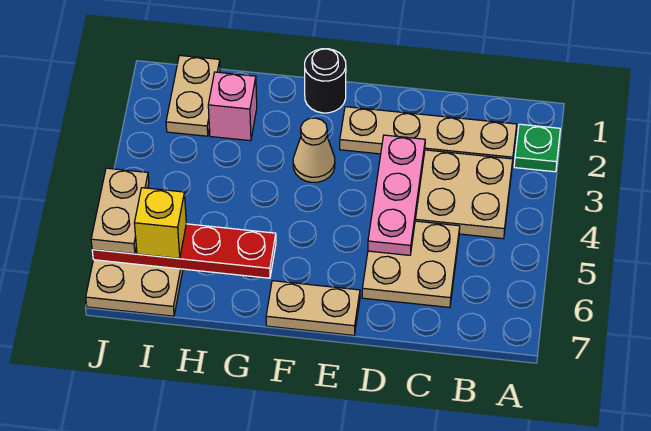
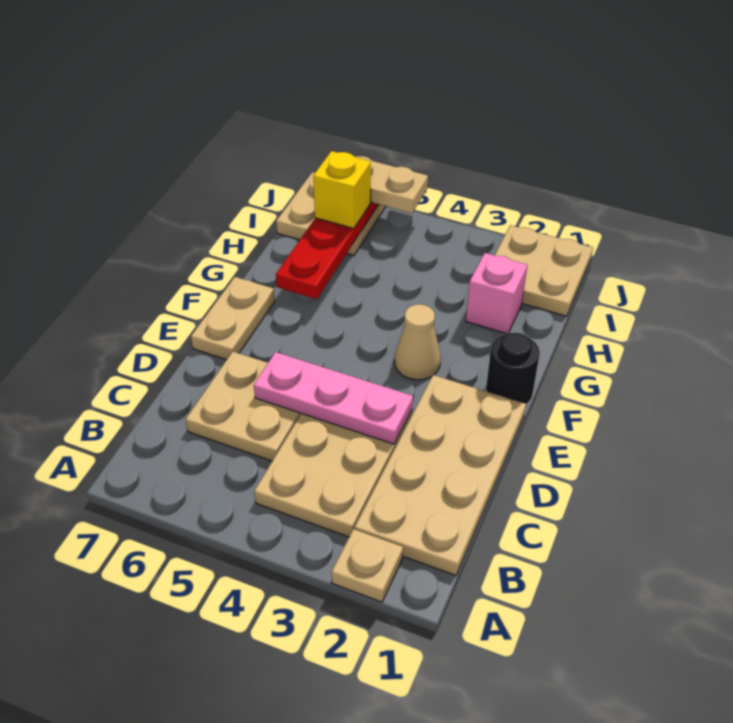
green plate A2 level 1 -> tan plate A2 level 1
tan plate B2:E2 level 1 -> tan plate B1:E2 level 1
tan plate I1:I2 level 1 -> tan plate I1:J2 level 1

